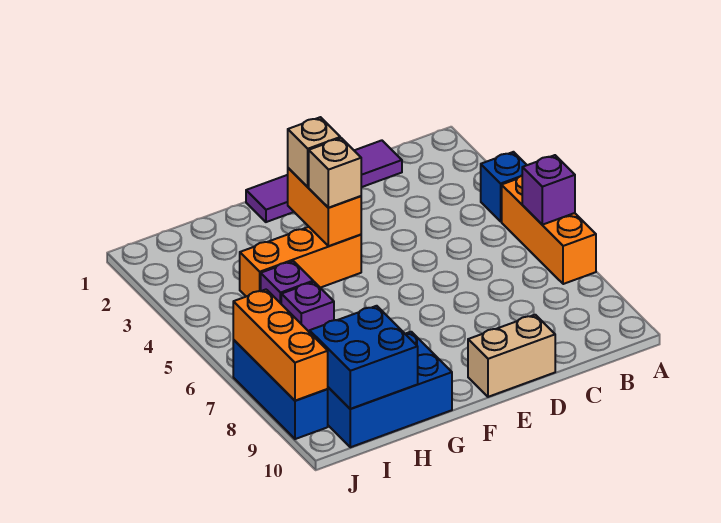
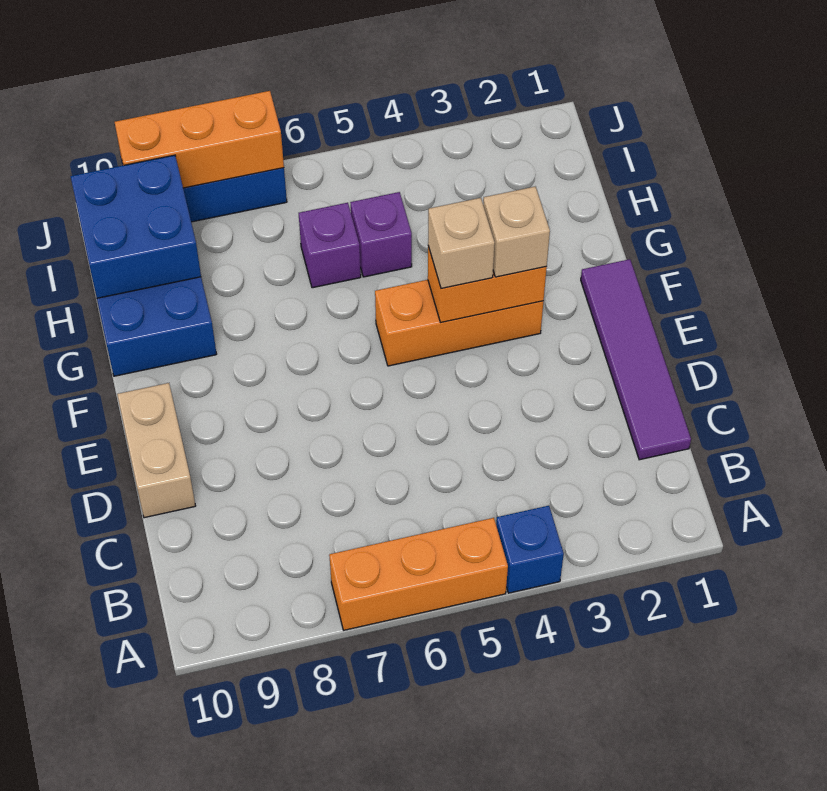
purple brick A6 level 2 -> none
orange brick F4:H4 level 1 -> orange brick F3:F5 level 1

